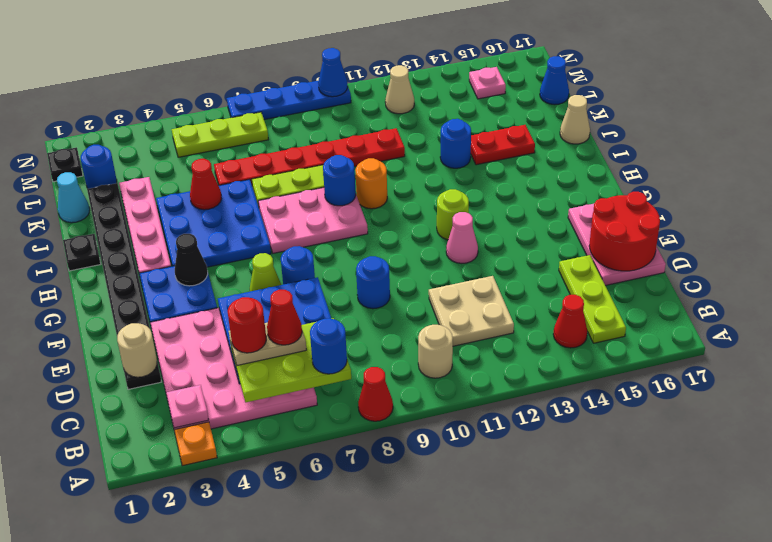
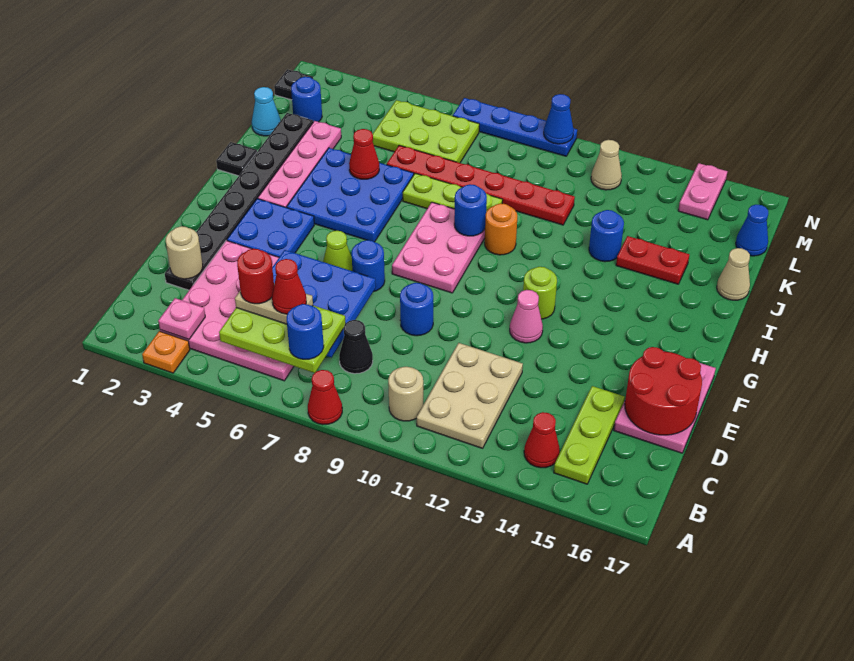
tan plate C11:D12 level 1 -> tan plate B11:D12 level 1
black cone G4 level 2 -> black cone C8 level 1
pink plate H7:I9 level 1 -> pink plate G8:I9 level 1
lime plate M5:M7 level 1 -> lime plate L5:M7 level 1
pink plate M15 level 1 -> pink plate M15:N15 level 1

